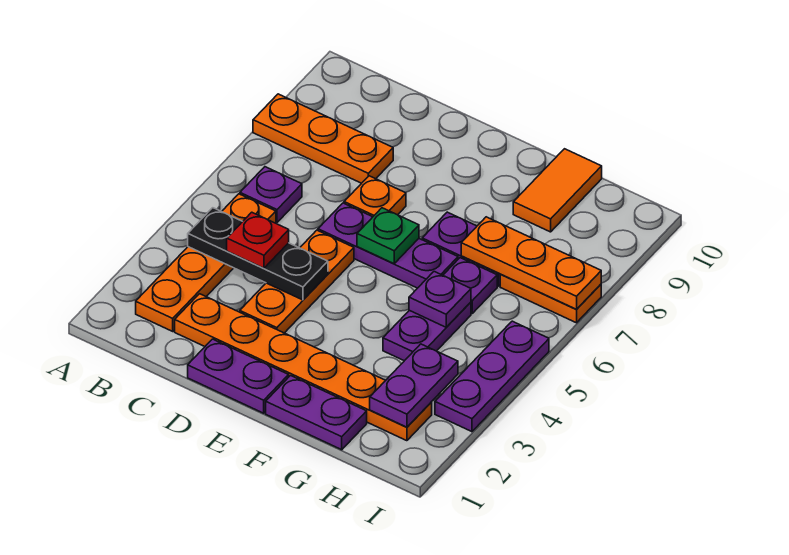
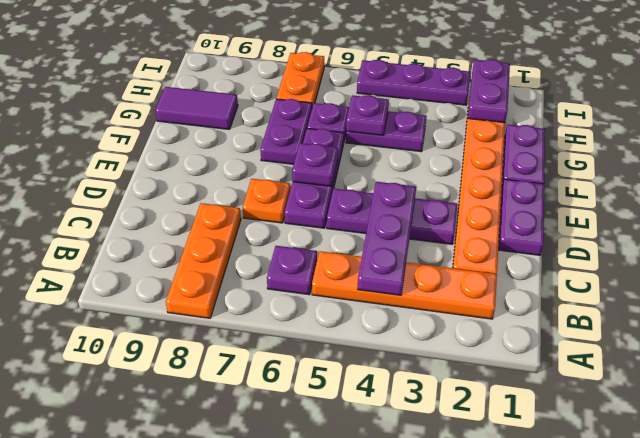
black plate B4:D4 level 2 -> purple plate B4:D4 level 2
red plate C4 level 3 -> none
orange plate D3:D5 level 1 -> purple plate D3:D5 level 1
green plate E6 level 2 -> purple plate E6 level 2
orange plate G7:I7 level 2 -> none
orange tile G9:G10 level 1 -> purple tile G9:G10 level 1
purple plate H2:H3 level 2 -> purple plate H2:I2 level 2

